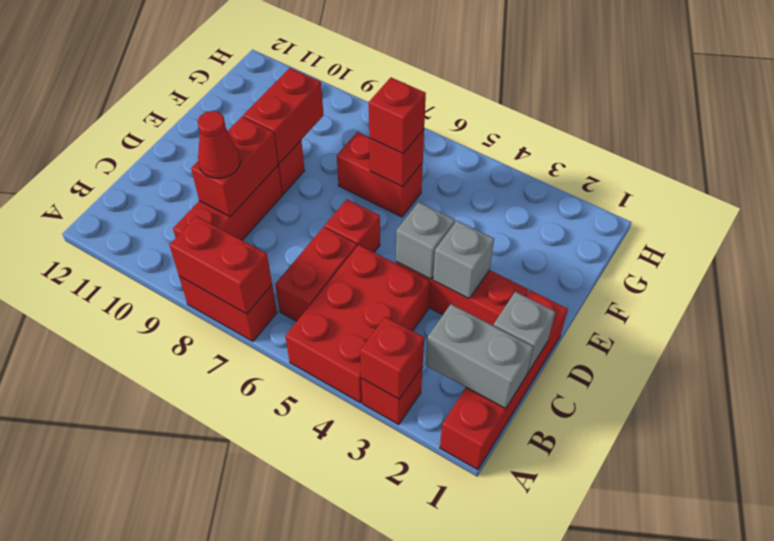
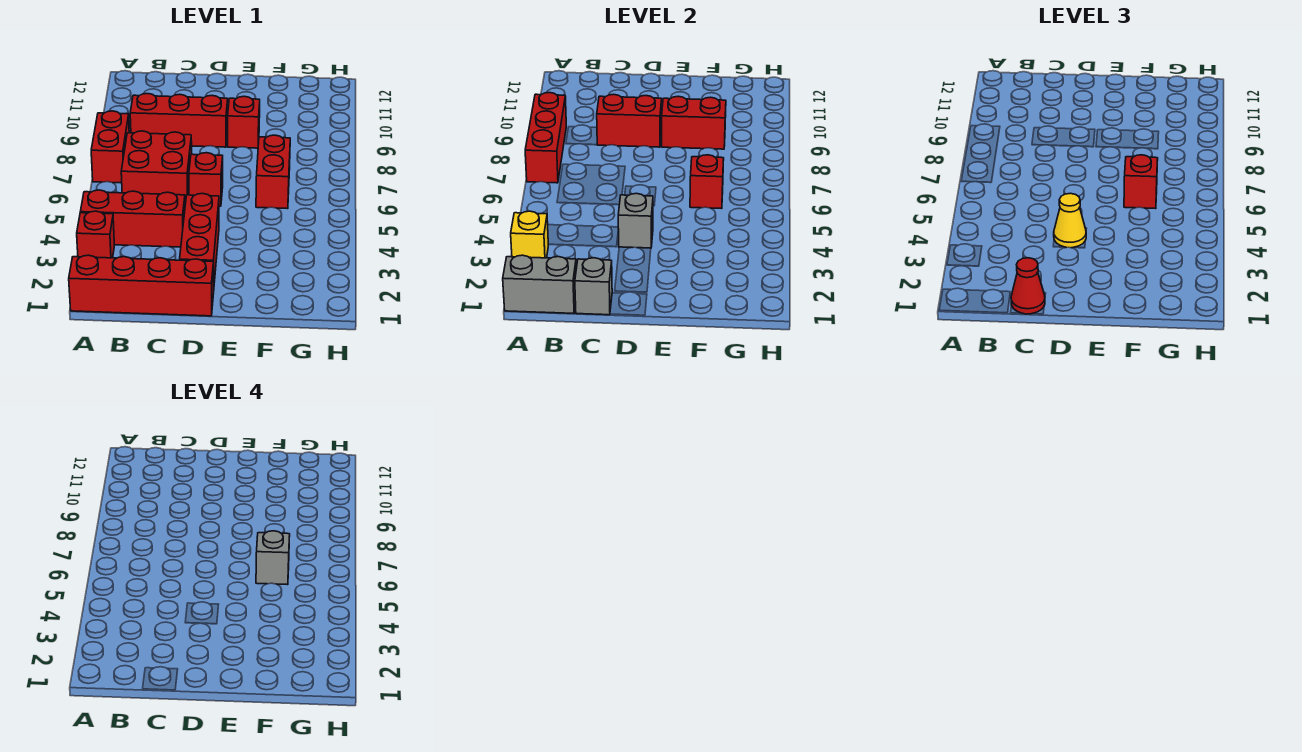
red brick A3 level 2 -> yellow brick A3 level 2
red brick A4:C5 level 1 -> red brick A4:C4 level 1
red brick A7:A8 level 2 -> red brick A7:A9 level 2
grey brick B1:B2 level 2 -> grey brick A1:B1 level 2
red brick B6:C6 level 1 -> red brick B6:C7 level 1
red cone C9 level 3 -> red cone C1 level 3
grey brick D3 level 2 -> grey brick F6 level 4
none -> yellow cone D4 level 3

